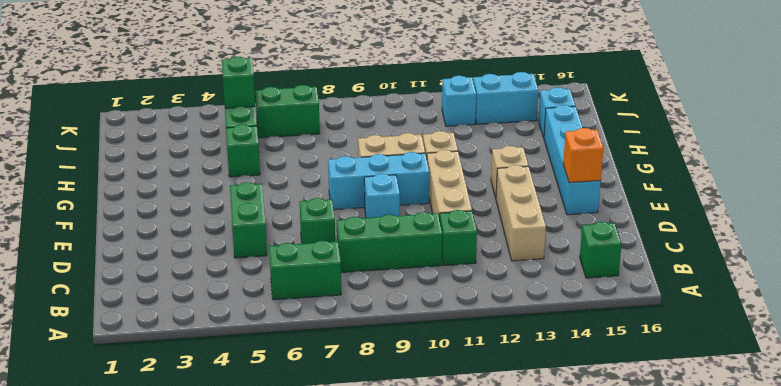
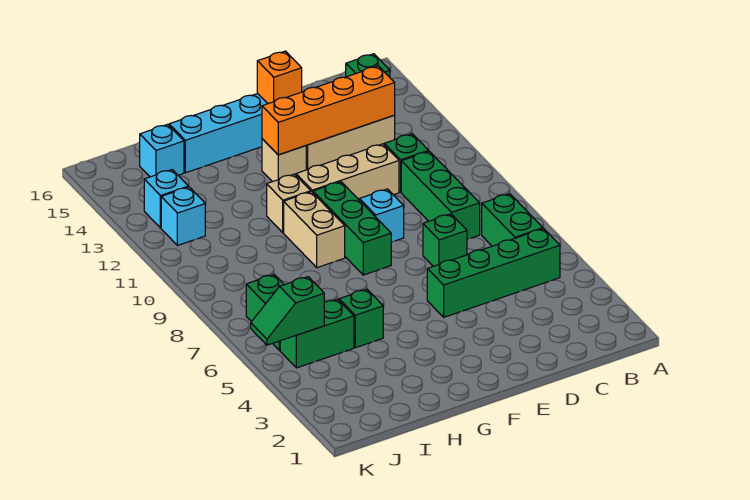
none -> orange brick C13:F13 level 2
green brick D5:E5 level 1 -> green brick B5:E5 level 1
cyan brick F8:F10 level 1 -> green brick F8:F10 level 1
cyan brick J13:J14 level 1 -> cyan brick J13 level 1

